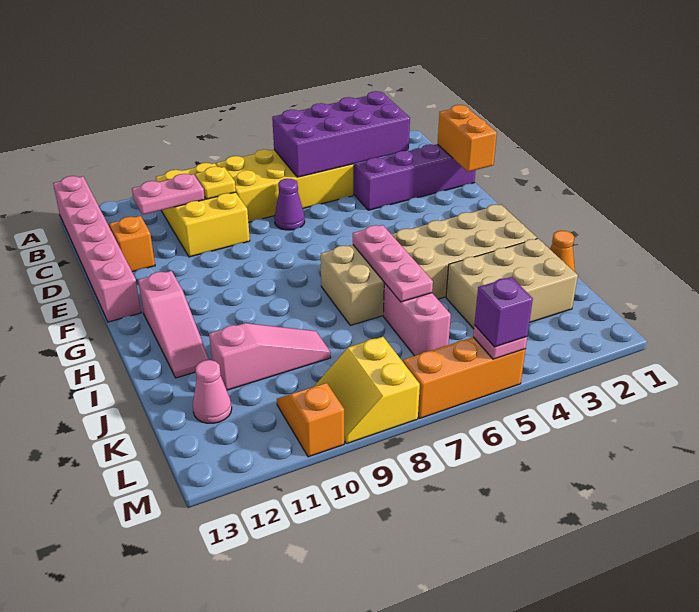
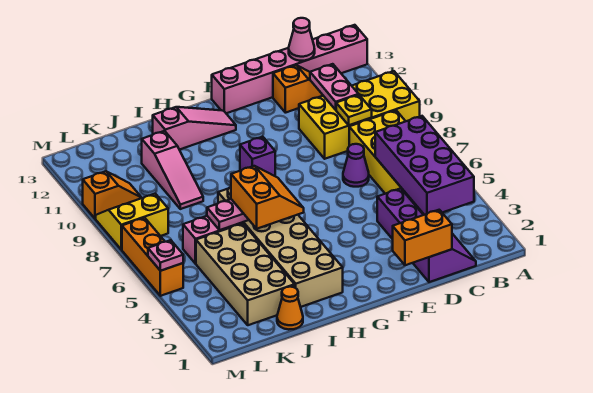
yellow brick B9:D10 level 1 -> yellow brick A9:D10 level 1
pink slope G12:I12 level 1 top G -> pink slope G12:I12 level 1 top I
none -> orange slope H5:I6 level 3 top I
tan brick J2:K4 level 1 -> tan brick J2:K5 level 1
pink cone K12 level 1 -> pink cone C13 level 2
purple brick M5 level 3 -> purple brick G9 level 1

